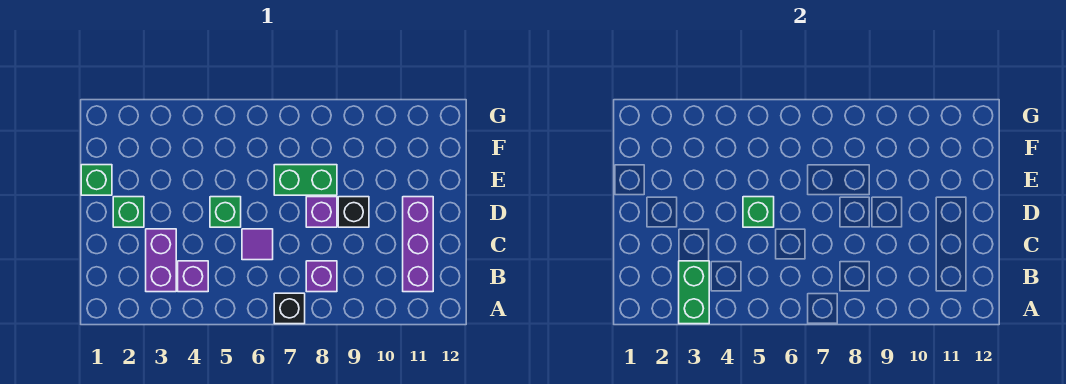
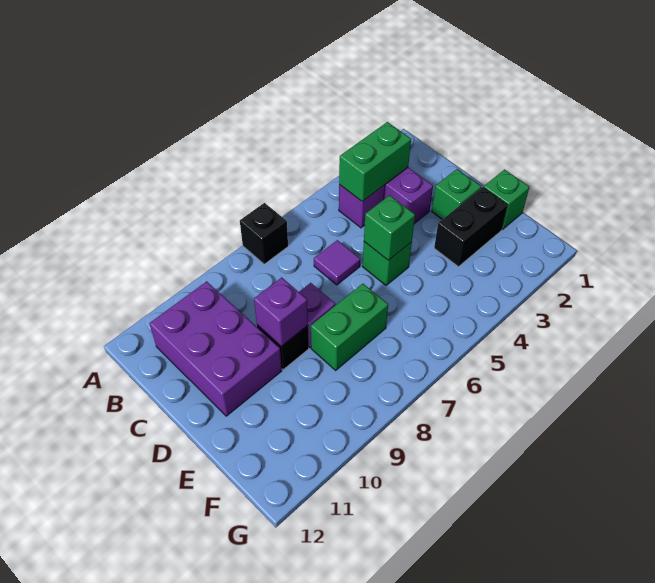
green brick A3:B3 level 2 -> green brick B3:B4 level 2
purple brick B8 level 1 -> purple brick D9 level 2
purple brick B11:D11 level 1 -> purple brick B10:D11 level 1
none -> black brick E2:E3 level 1

